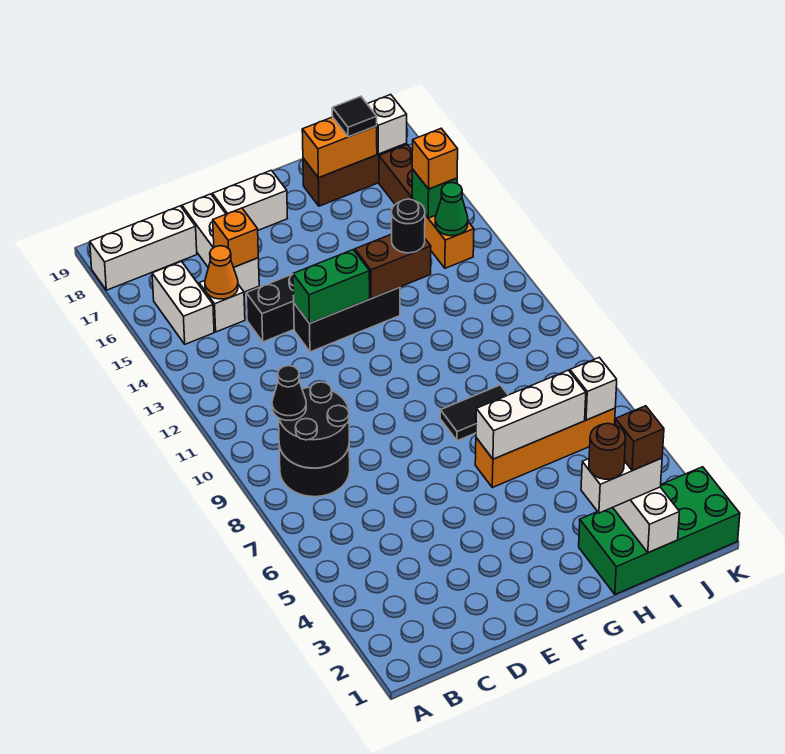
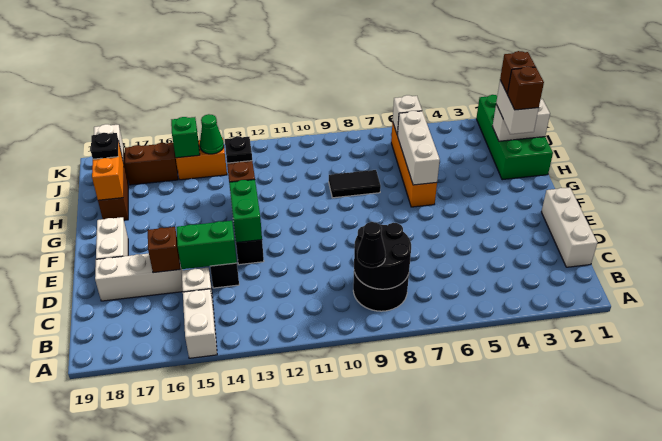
white brick A18:C18 level 1 -> white brick C1:E1 level 1
white brick B15:B16 level 1 -> white brick A15:B15 level 1
orange cone C15 level 2 -> none
none -> green brick D14:D15 level 2
orange brick D16 level 2 -> brown brick D16 level 2
black tile G8:H8 level 1 -> black tile H8:H9 level 1
brown round brick H2 level 4 -> brown brick H2 level 4
black round brick H13 level 3 -> black plate H13 level 3
black tile I18 level 3 -> black plate I18 level 3
orange brick J15 level 3 -> none

